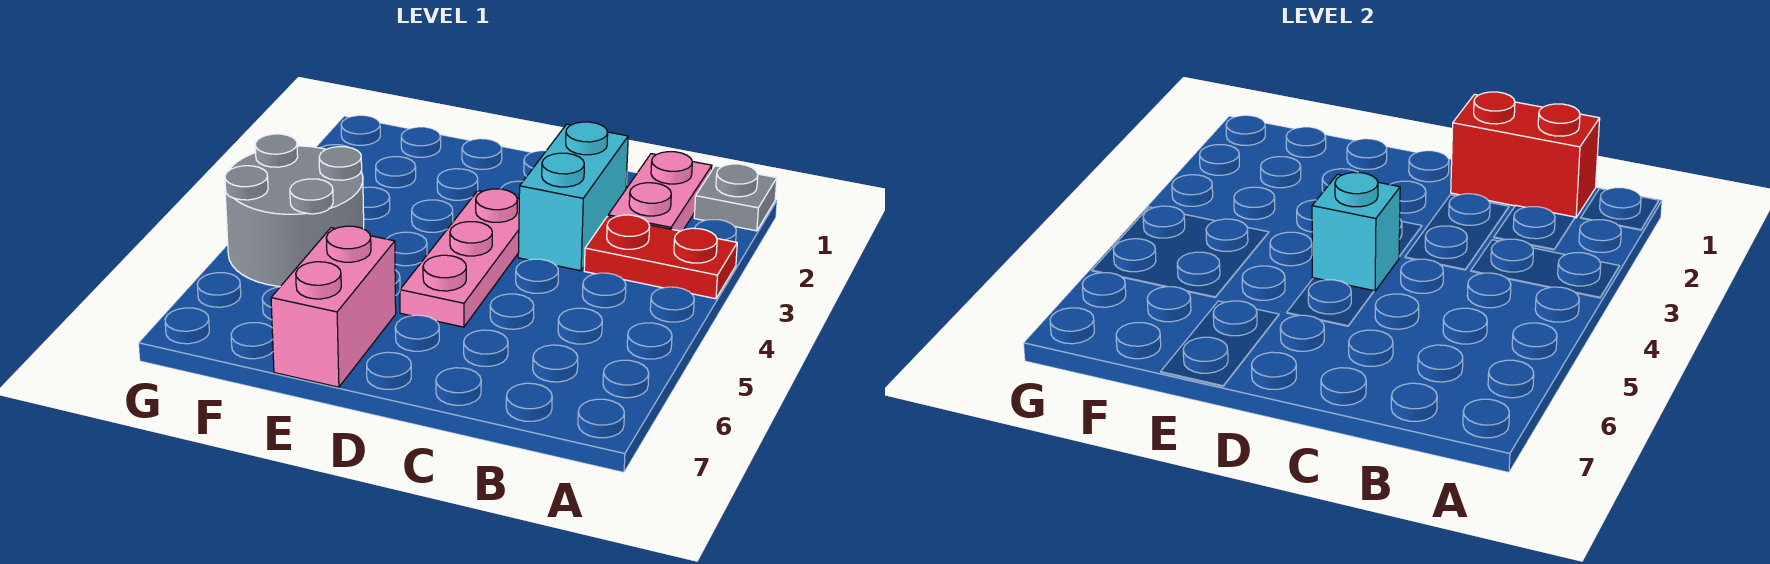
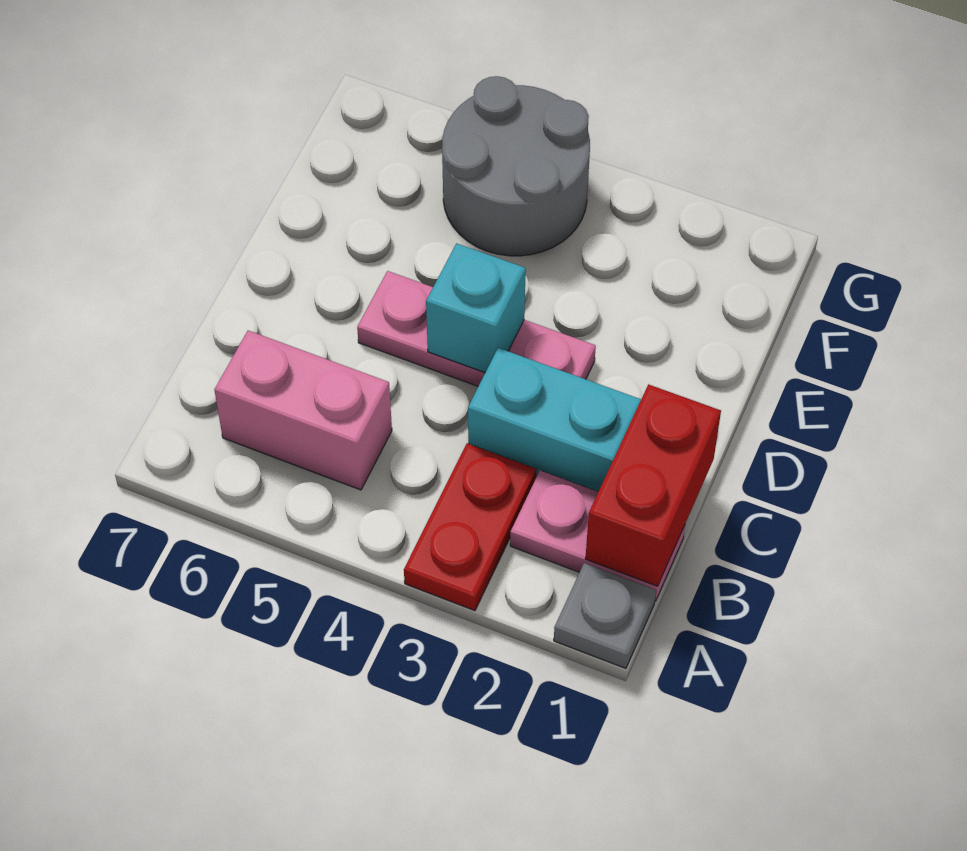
pink brick E6:E7 level 1 -> pink brick B5:B6 level 1

